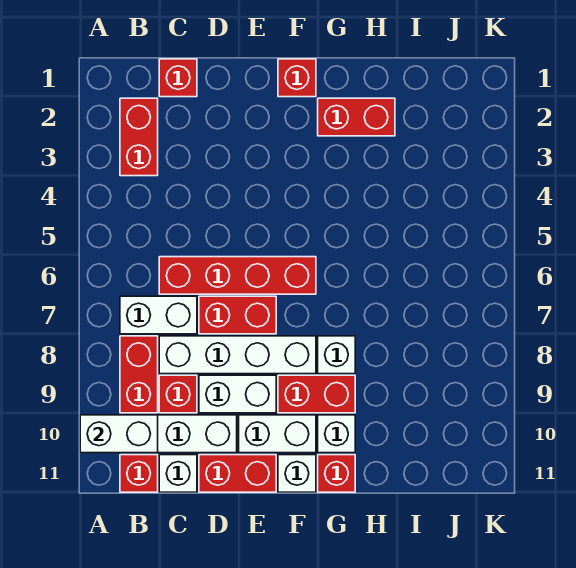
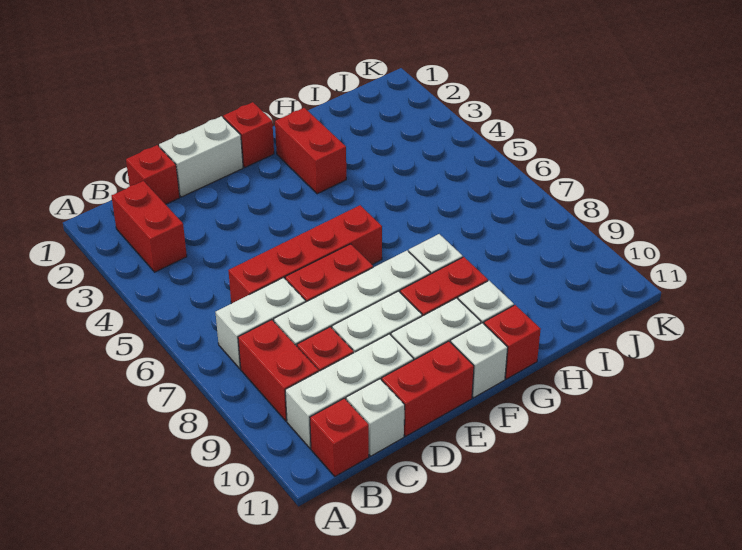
white brick A10:B10 level 2 -> white brick D1:E1 level 1
red brick G2:H2 level 1 -> red brick G2:G3 level 1

